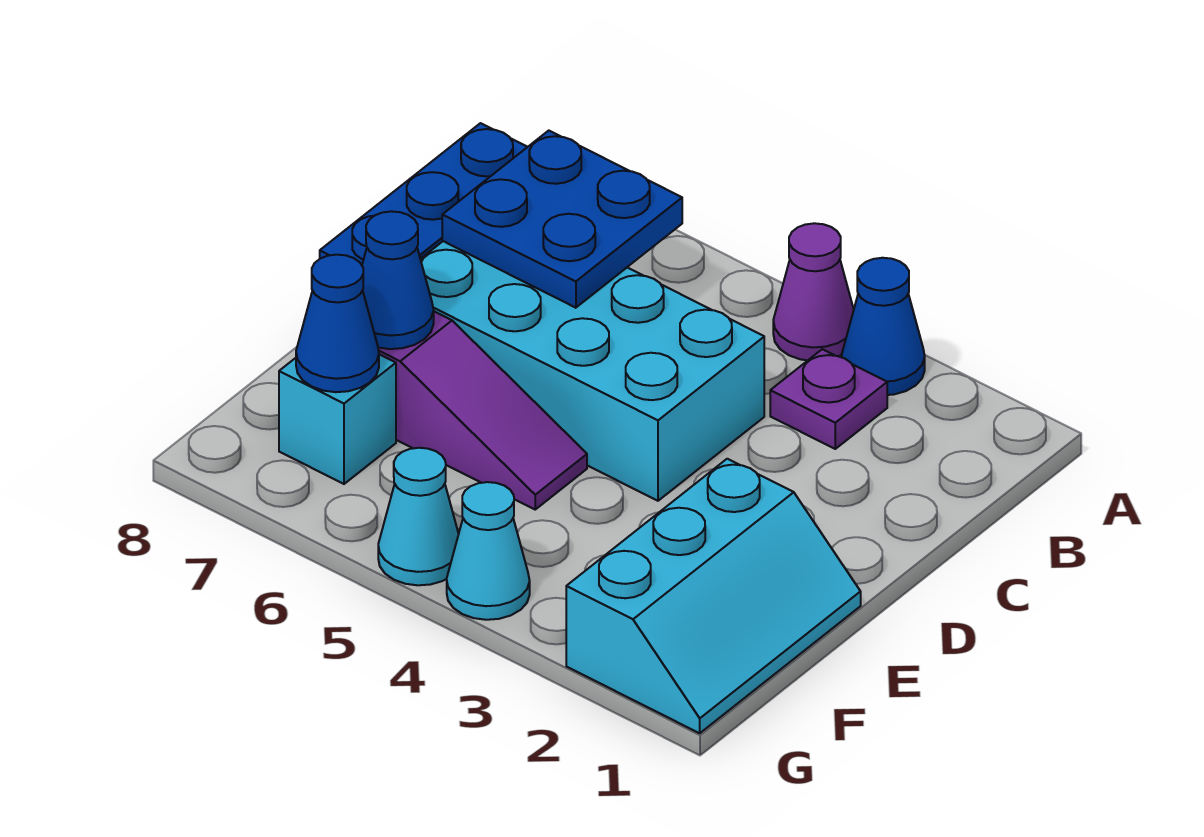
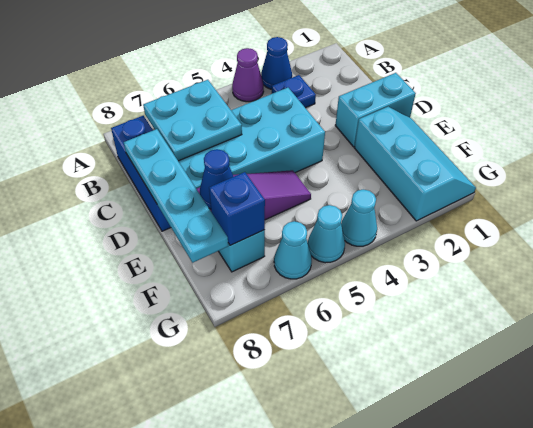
purple plate B3 level 1 -> blue plate B3 level 1
blue plate B6:C7 level 2 -> cyan plate B6:C7 level 2
none -> cyan plate C8:F8 level 2
none -> cyan brick D1:D2 level 1
blue cone F7 level 2 -> blue brick F7 level 2
none -> cyan cone G6 level 1

